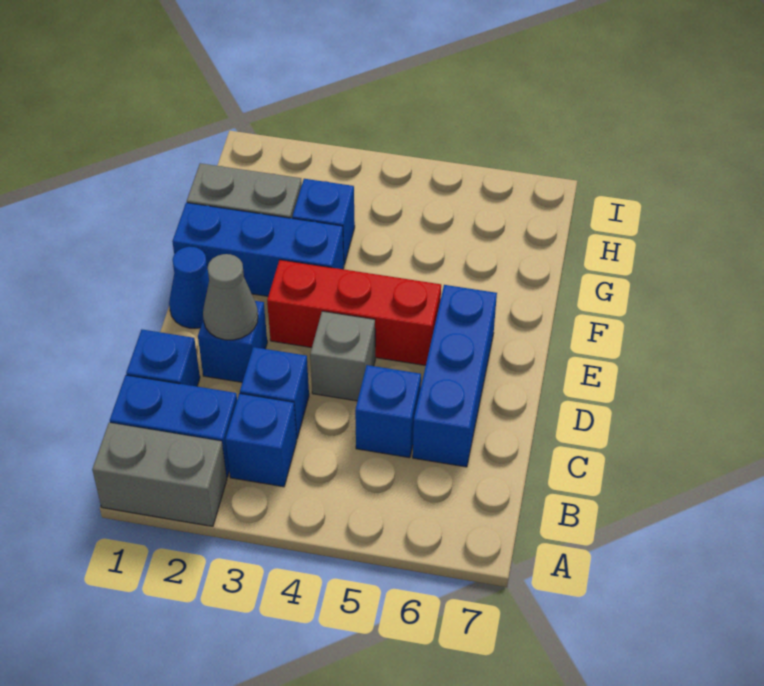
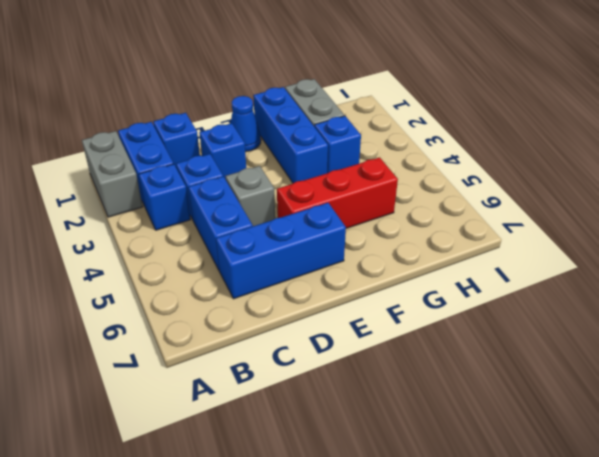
blue brick C5 level 1 -> blue brick C4:C5 level 1
grey cone D2 level 2 -> none
red brick E3:E5 level 1 -> red brick E5:G5 level 1

